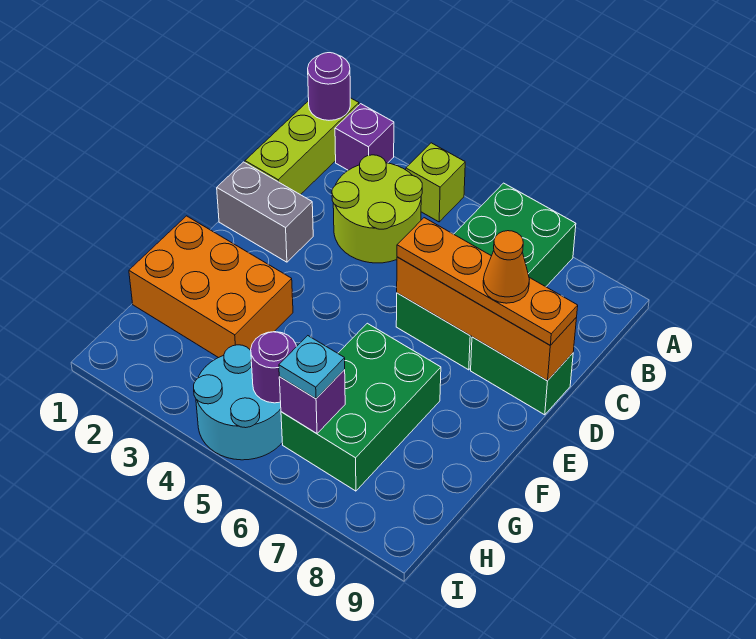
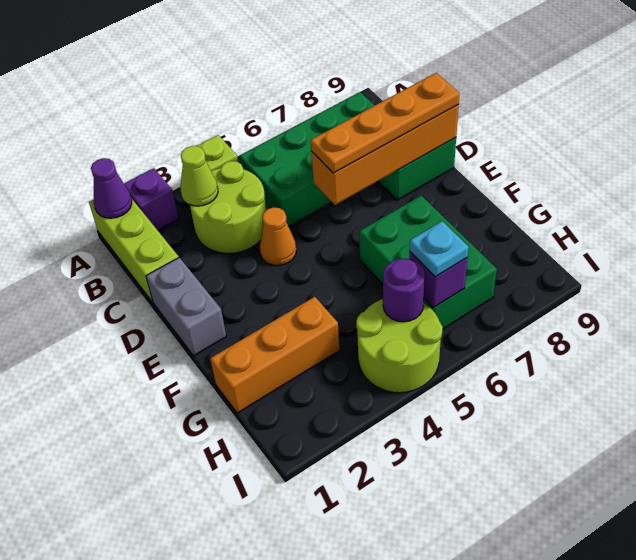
purple round brick A1 level 2 -> purple cone A1 level 2
green brick A6:D7 level 1 -> green brick B5:C8 level 1
none -> lime cone B3 level 2
grey brick D1:D2 level 1 -> grey brick D1:E1 level 1
orange cone D8 level 4 -> orange cone D4 level 1
orange brick F1:G3 level 1 -> orange brick G1:G3 level 1
cyan round brick H4:I5 level 1 -> lime round brick H4:I5 level 1

